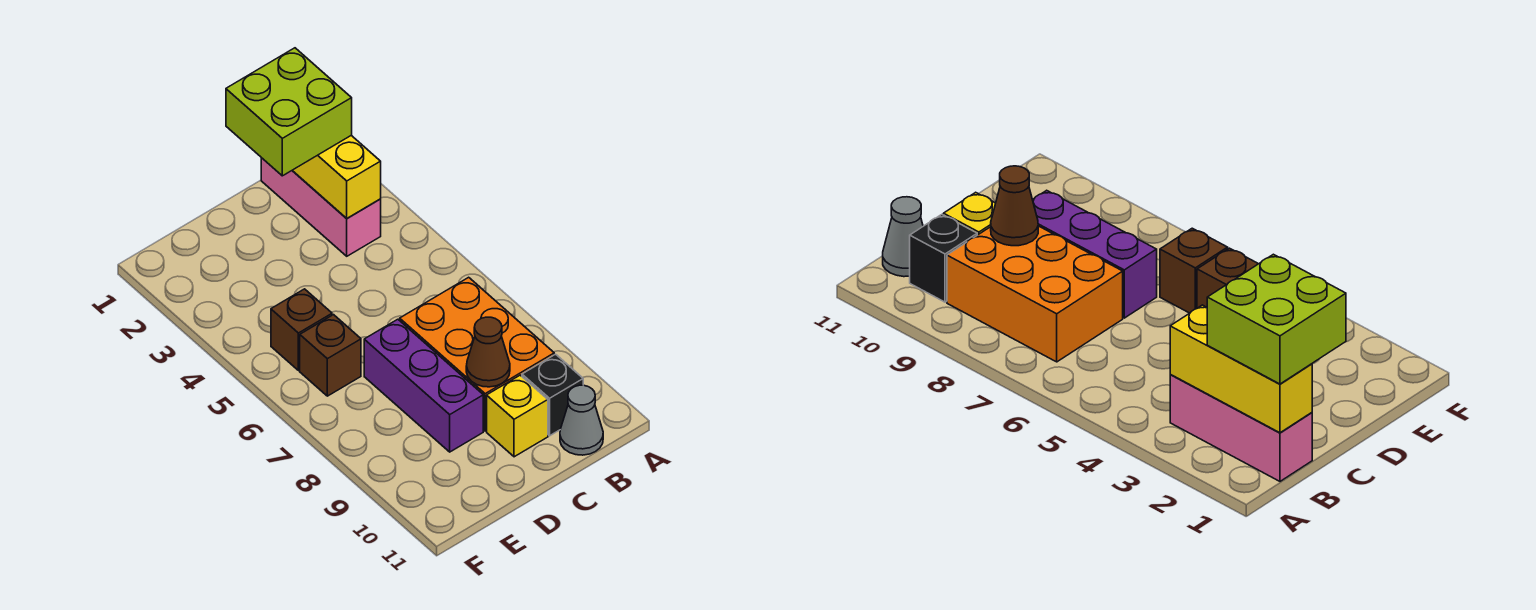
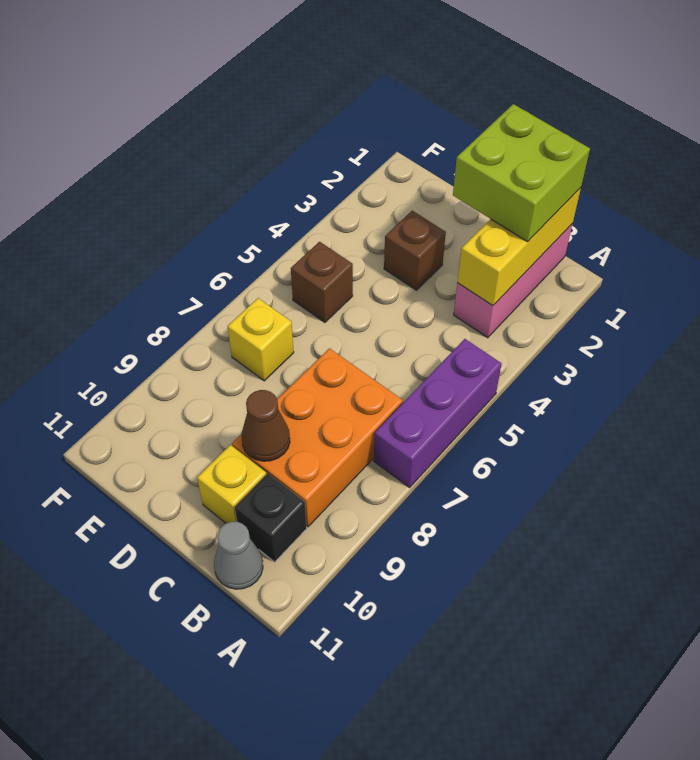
purple brick D7:D9 level 1 -> purple brick A5:A7 level 1
brown brick E6 level 1 -> brown brick D3 level 1
none -> yellow brick E7 level 1

